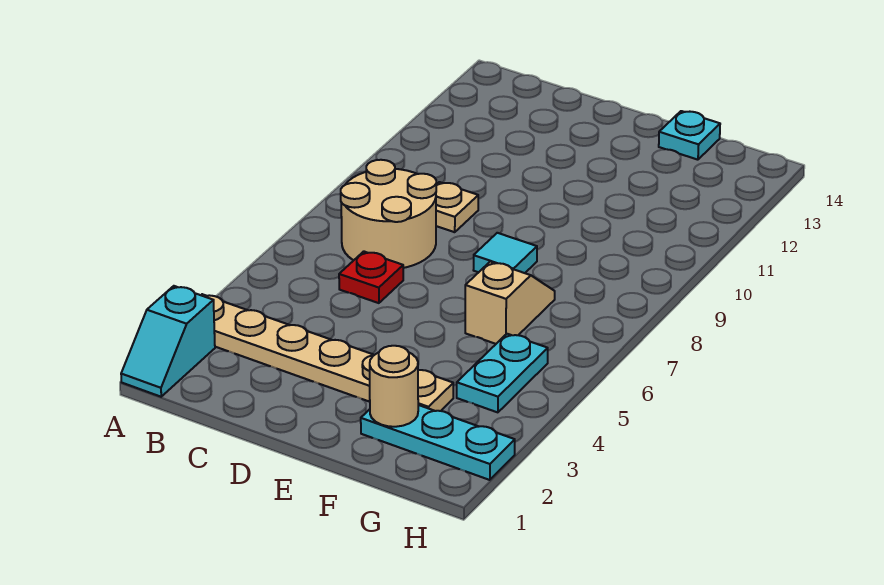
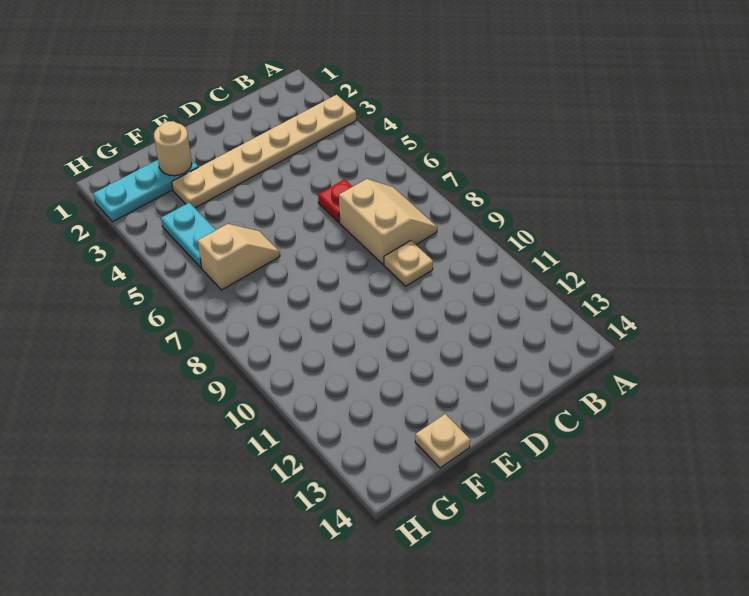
cyan slope A1:A2 level 1 top 2 -> none
tan round brick B7:C8 level 1 -> tan slope B7:C8 level 1 top C
cyan tile E8 level 1 -> none
tan slope F6:F7 level 1 top 6 -> tan slope F6:G6 level 1 top G
cyan plate F14 level 1 -> tan plate F14 level 1

